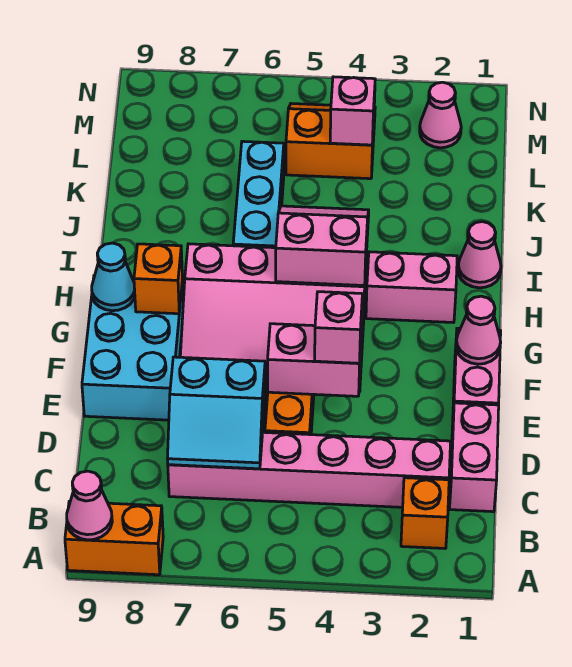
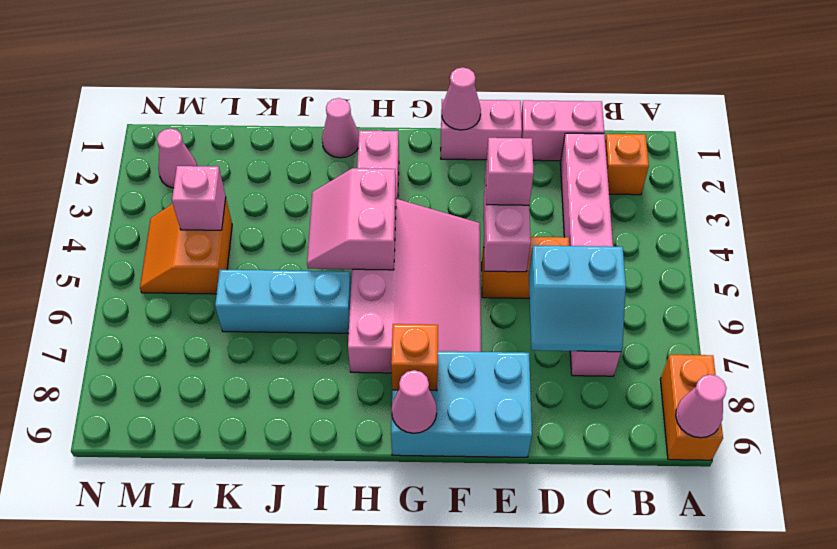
cyan slope C6:D7 level 2 top D -> cyan slope C6:D7 level 2 top 6
cyan cone G9 level 2 -> pink cone G9 level 2

